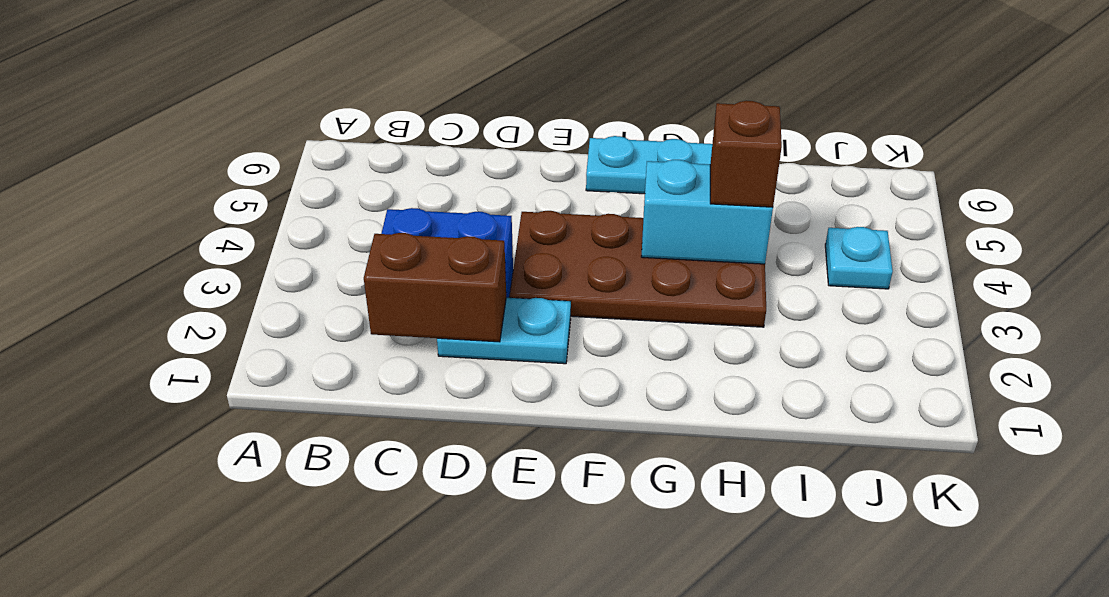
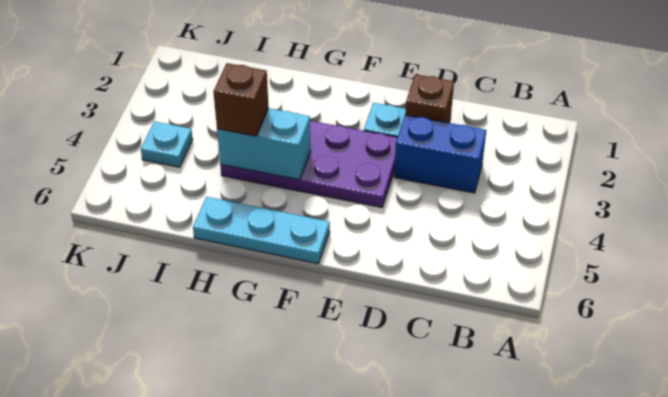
brown brick C2:D2 level 2 -> brown brick D2 level 2
brown plate E3:H4 level 1 -> purple plate E3:H4 level 1

